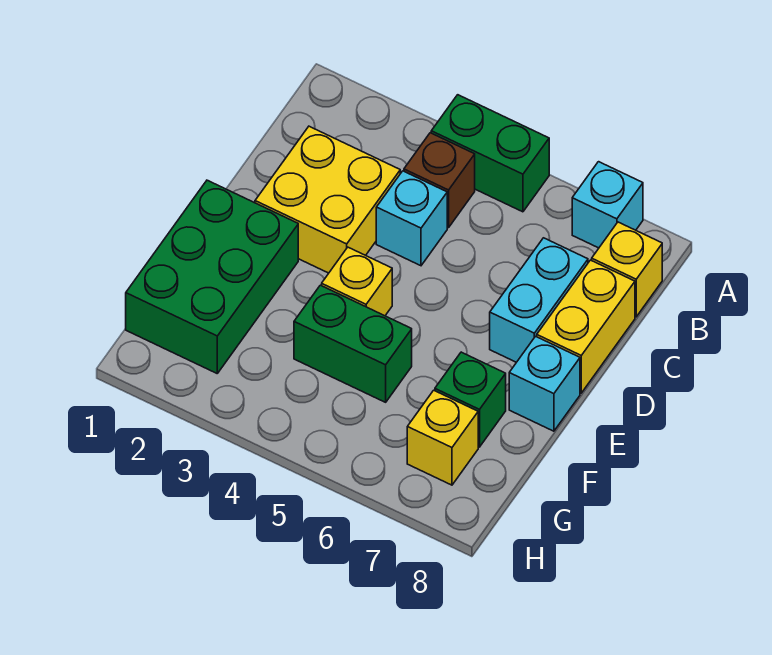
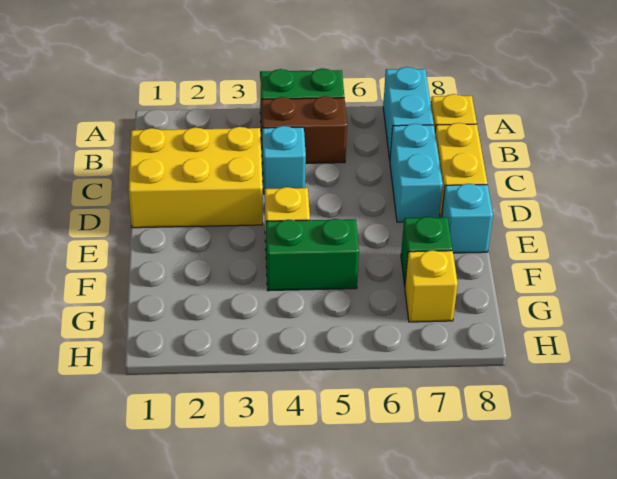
cyan brick A7 level 1 -> cyan brick A7:B7 level 1
brown brick B4 level 1 -> brown brick B4:B5 level 1
yellow brick C2:D3 level 1 -> yellow brick C1:D3 level 1
green brick E1:G2 level 1 -> none

